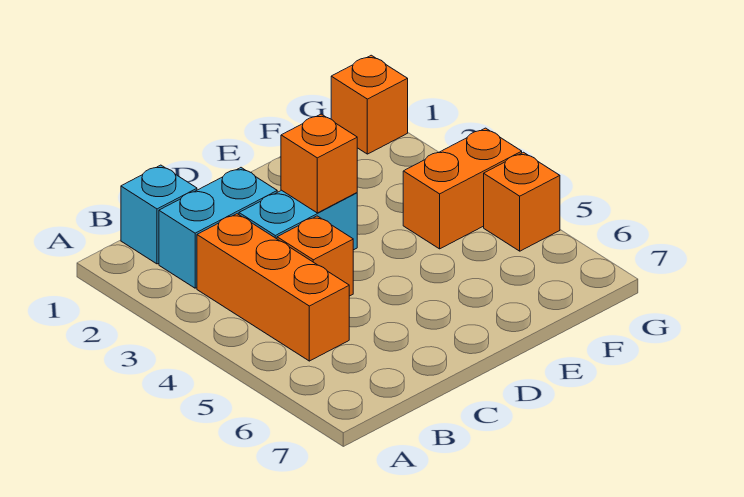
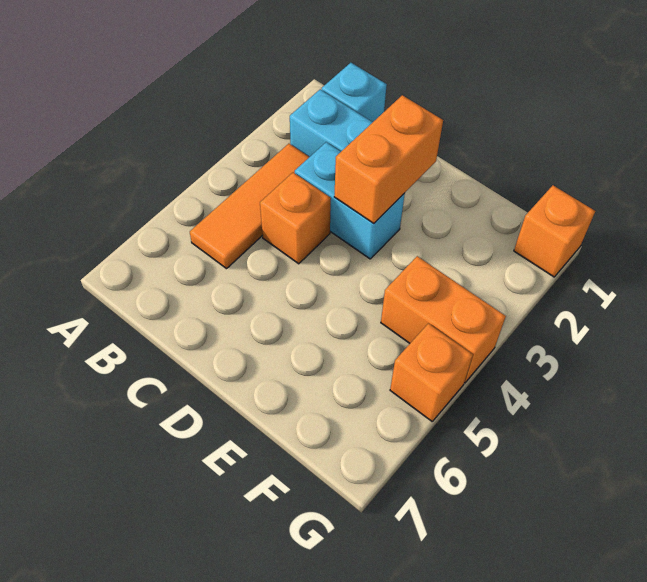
orange brick B3:B5 level 1 -> orange tile B3:B5 level 1
orange brick D3 level 2 -> orange brick D2:D3 level 2

